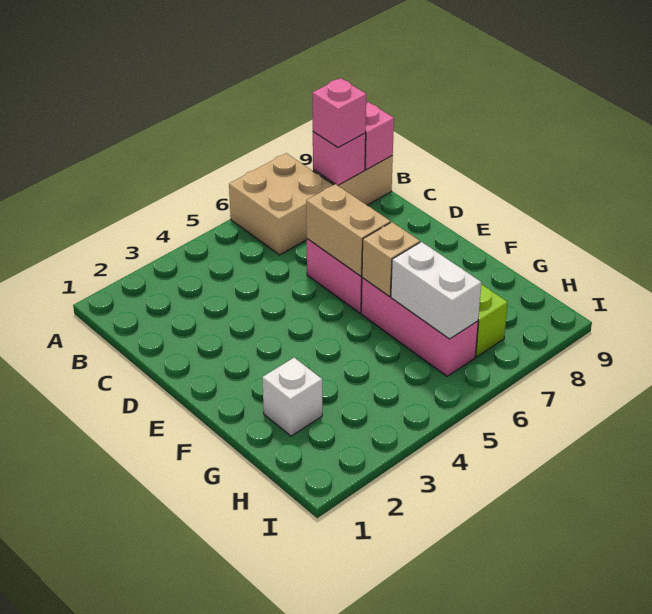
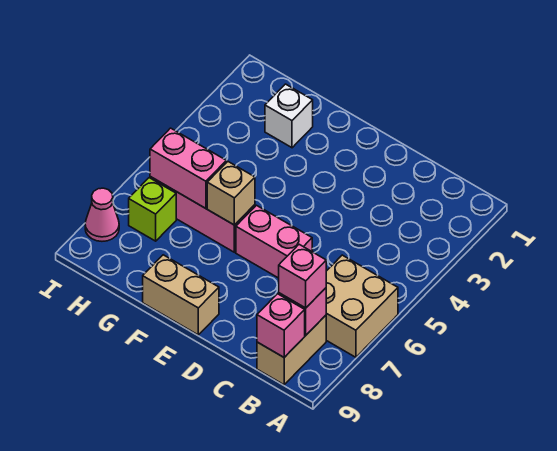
tan brick D6:E6 level 2 -> tan brick E9:F9 level 1
white brick G6:H6 level 2 -> pink brick G6:H6 level 2
none -> pink cone I8 level 1

